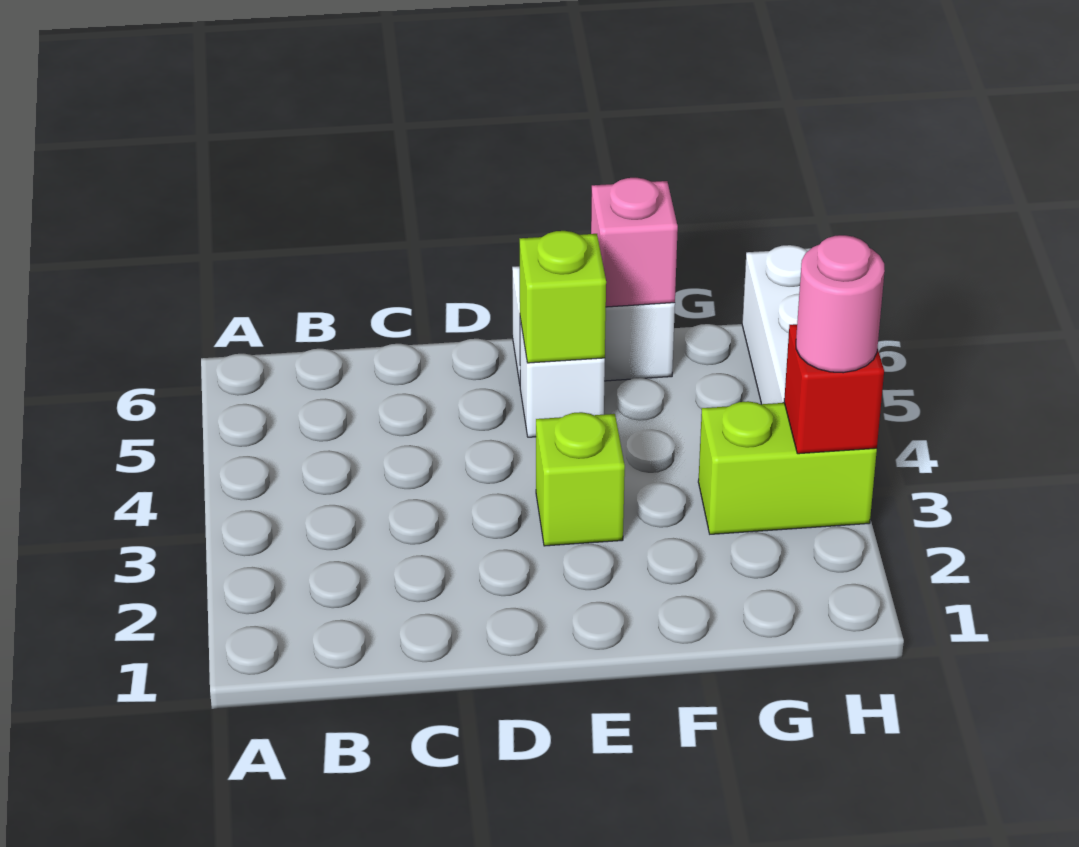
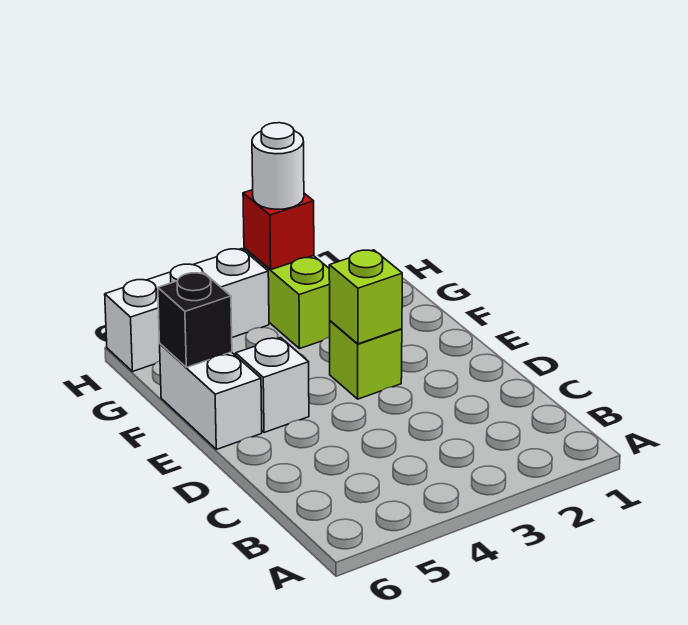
lime brick E5 level 2 -> lime brick E3 level 2
pink brick F6 level 2 -> black brick F6 level 2
pink round brick H3 level 3 -> white round brick H3 level 3

